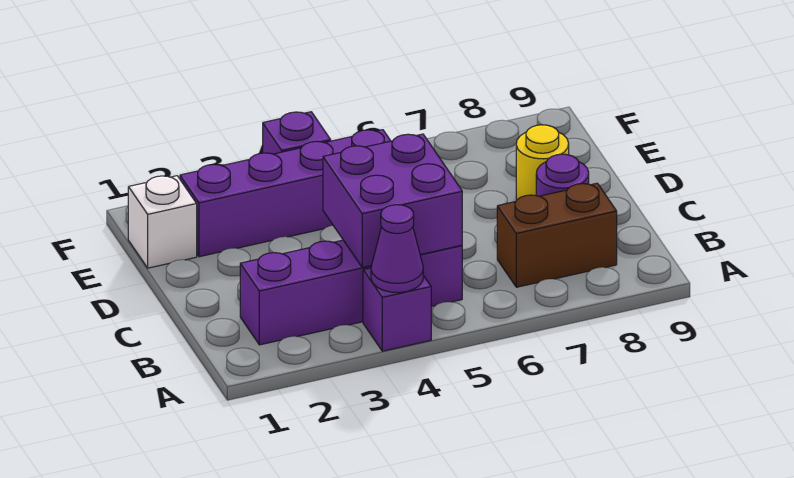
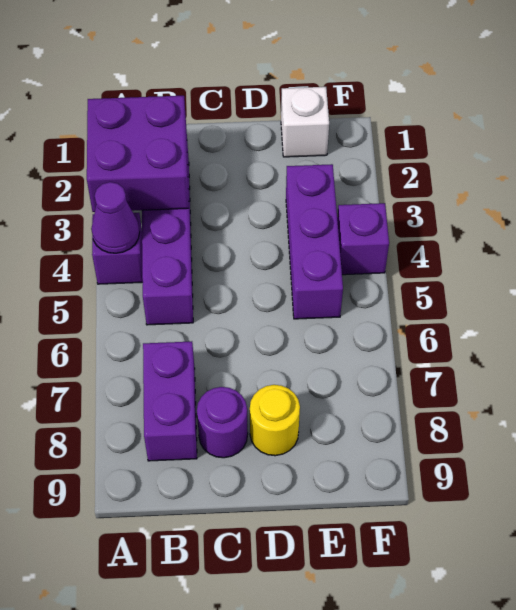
purple brick B4:C5 level 2 -> purple brick A2:B3 level 2
brown brick B7:B8 level 1 -> purple brick B7:B8 level 1
purple brick E2:E5 level 1 -> purple brick E3:E5 level 1

